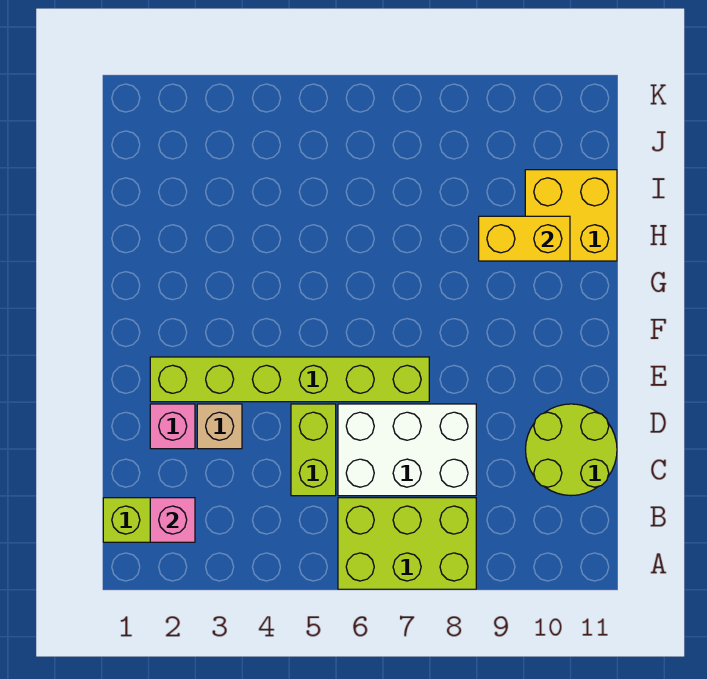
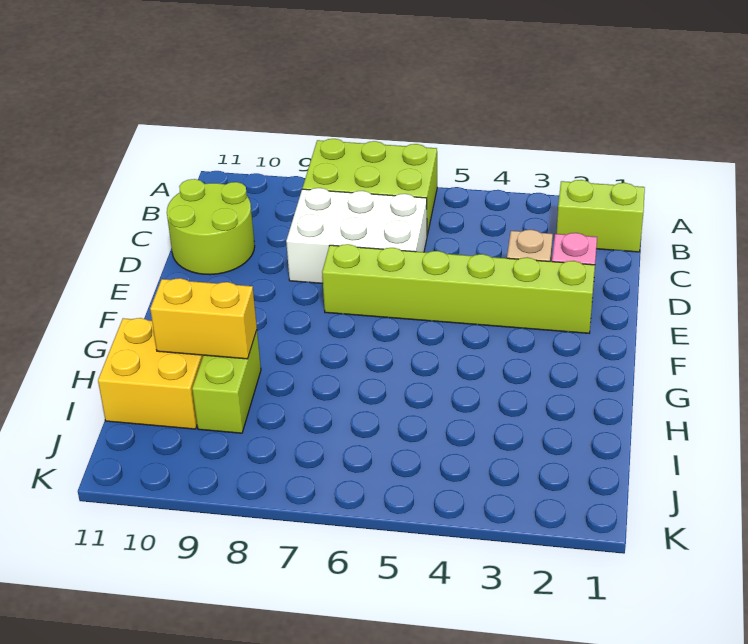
pink brick B2 level 2 -> none
lime brick C5:D5 level 1 -> lime brick H9:I9 level 1

